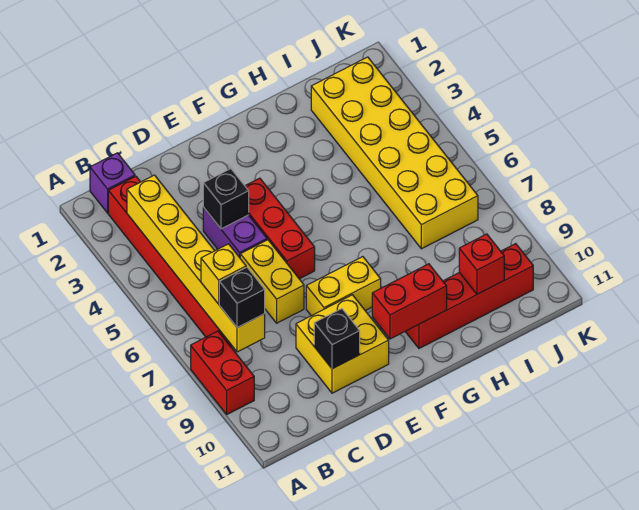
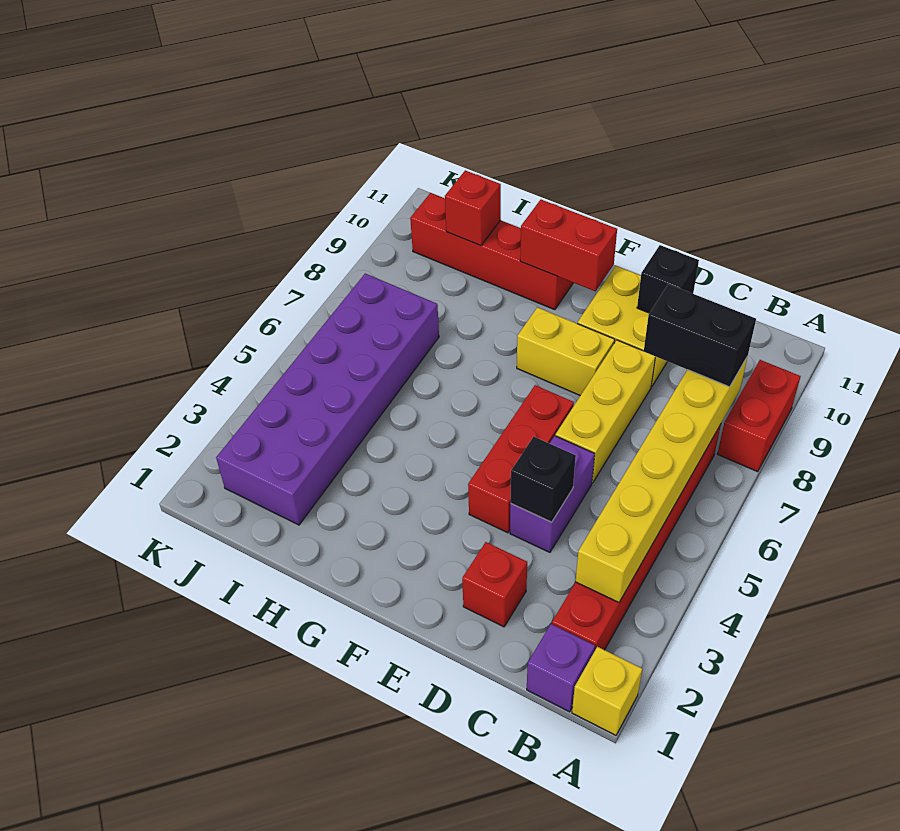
yellow brick B7 level 3 -> yellow brick A1 level 1
black brick B8 level 3 -> black brick B8:C8 level 3
none -> red brick D2 level 1
yellow brick D6:D7 level 1 -> yellow brick D6:D8 level 1
yellow brick I2:J7 level 1 -> purple brick I2:J7 level 1

